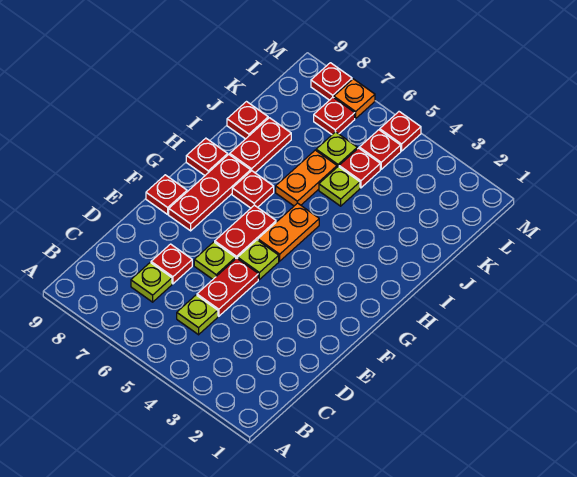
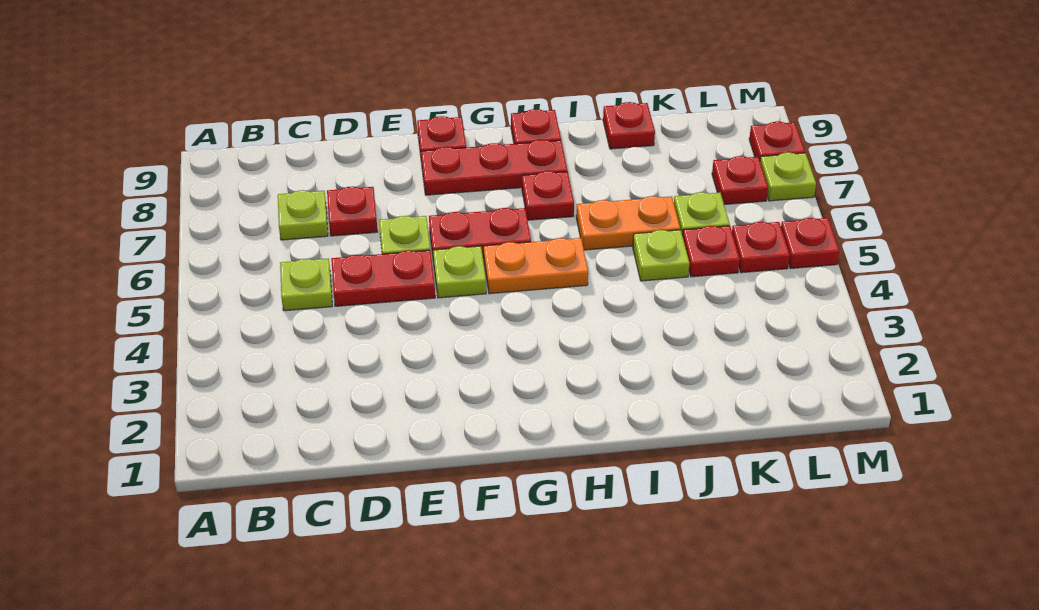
red plate I8:J8 level 1 -> none
orange plate M7 level 1 -> lime plate M7 level 1

